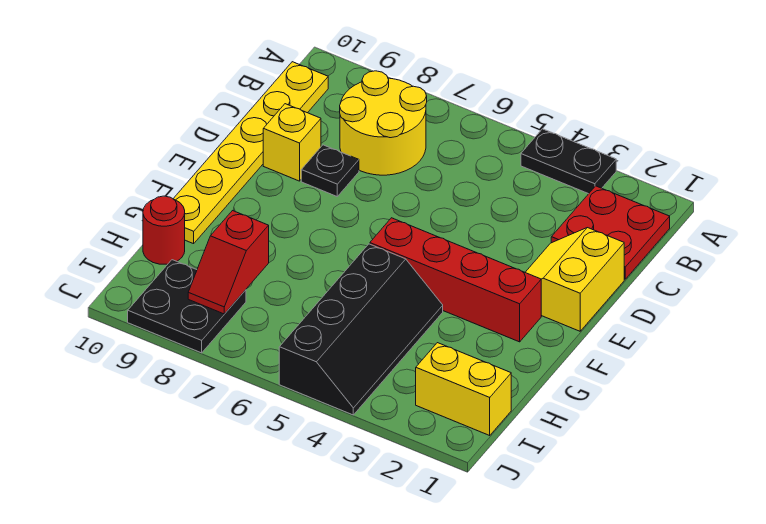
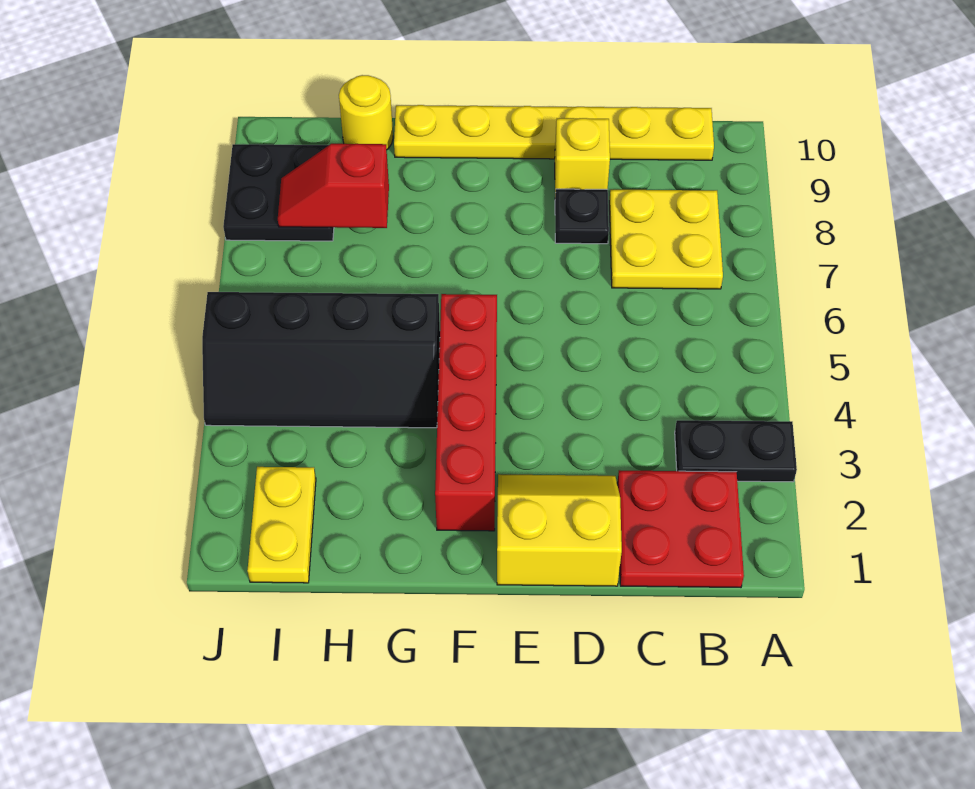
black plate A3:A4 level 1 -> black plate A3:B3 level 1
yellow round brick B7:C8 level 1 -> yellow plate B7:C8 level 1
red round brick H10 level 1 -> yellow round brick H10 level 1
yellow brick I1:I2 level 1 -> yellow plate I1:I2 level 1

